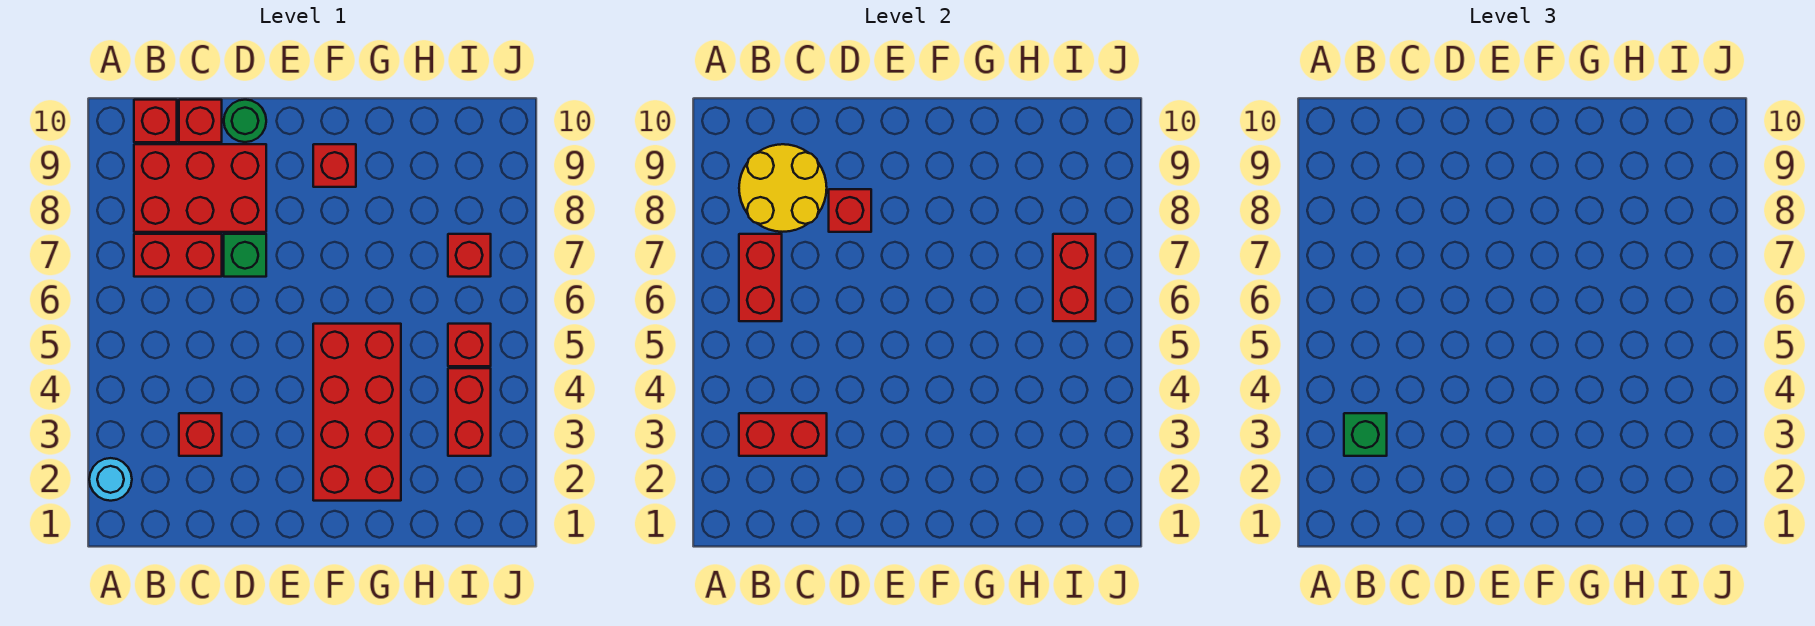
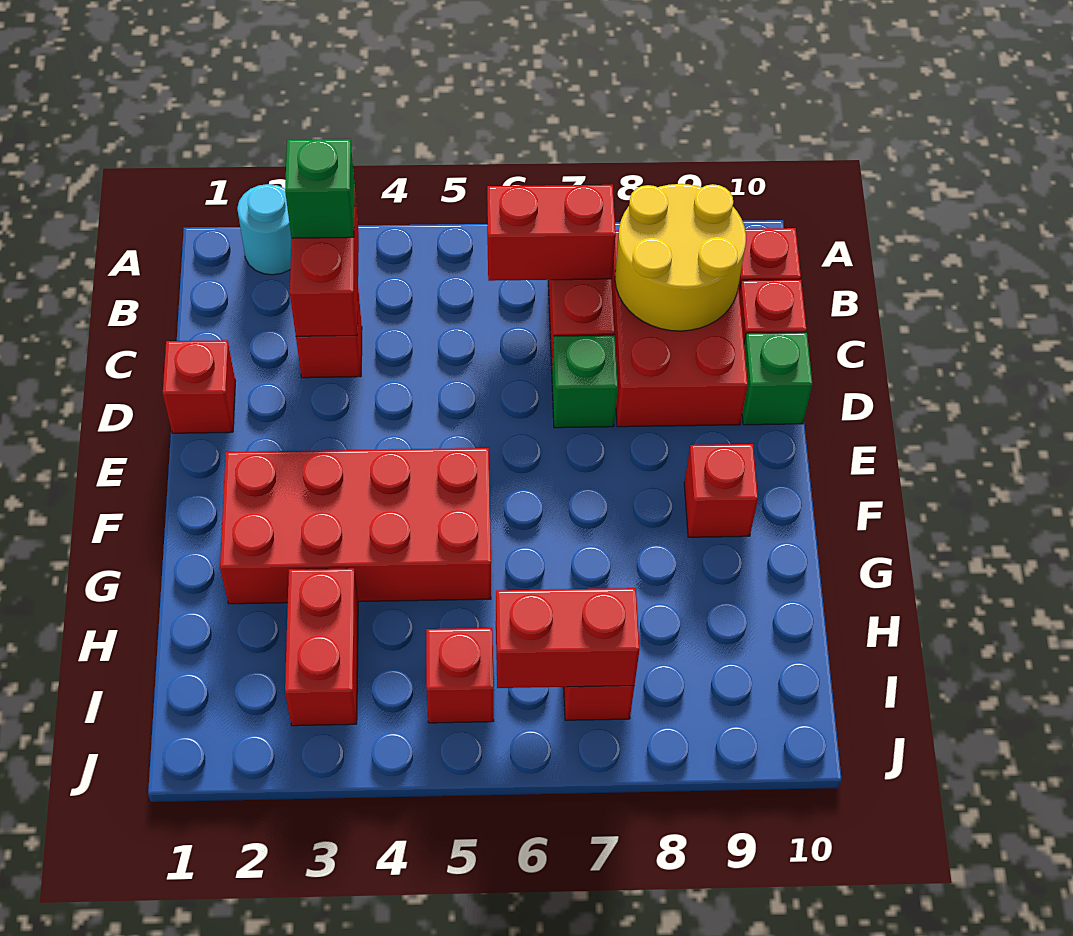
red brick D8 level 2 -> red brick D1 level 1
green round brick D10 level 1 -> green brick D10 level 1
red brick I3:I4 level 1 -> red brick H3:I3 level 1

